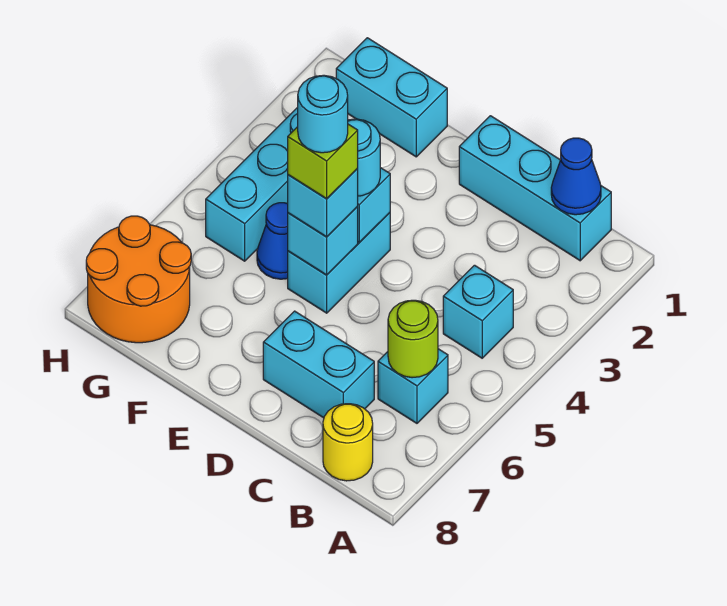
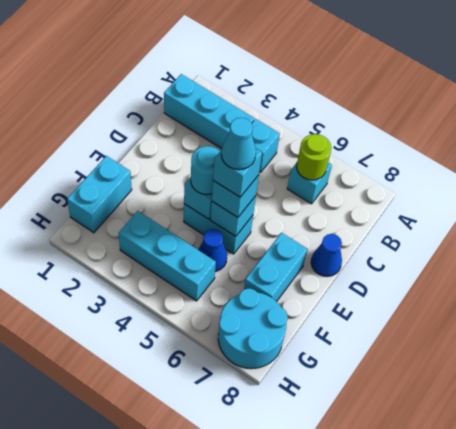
cyan brick B1:D1 level 1 -> cyan brick B1:B3 level 1
blue cone B1 level 2 -> blue cone D8 level 1
yellow round brick B8 level 1 -> none
cyan brick C7:D7 level 1 -> cyan brick E7:F7 level 1
lime brick E5 level 4 -> cyan brick E5 level 4
cyan round brick E5 level 5 -> cyan cone E5 level 5
orange round brick G7:H8 level 1 -> cyan round brick G7:H8 level 1

